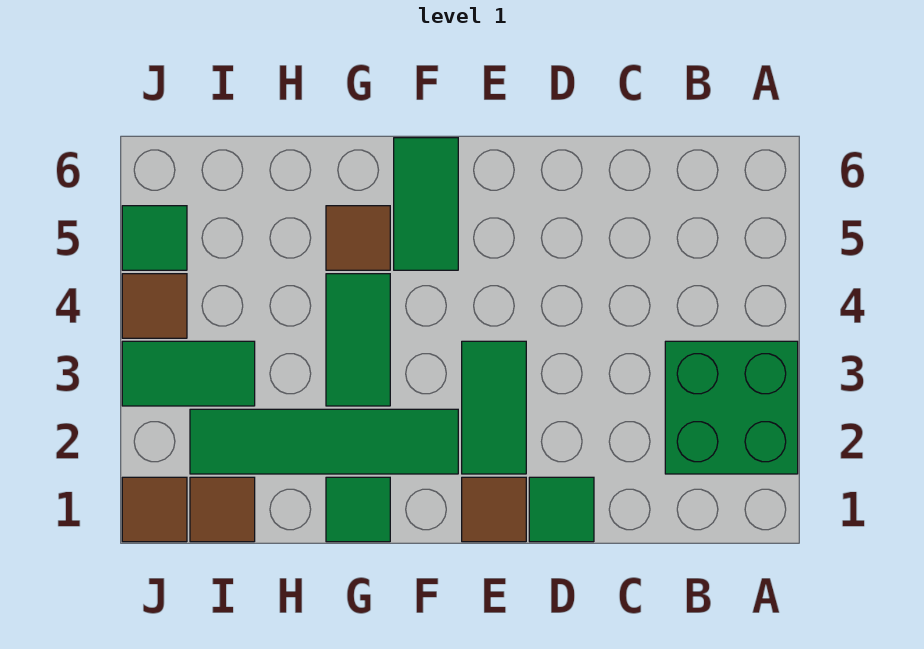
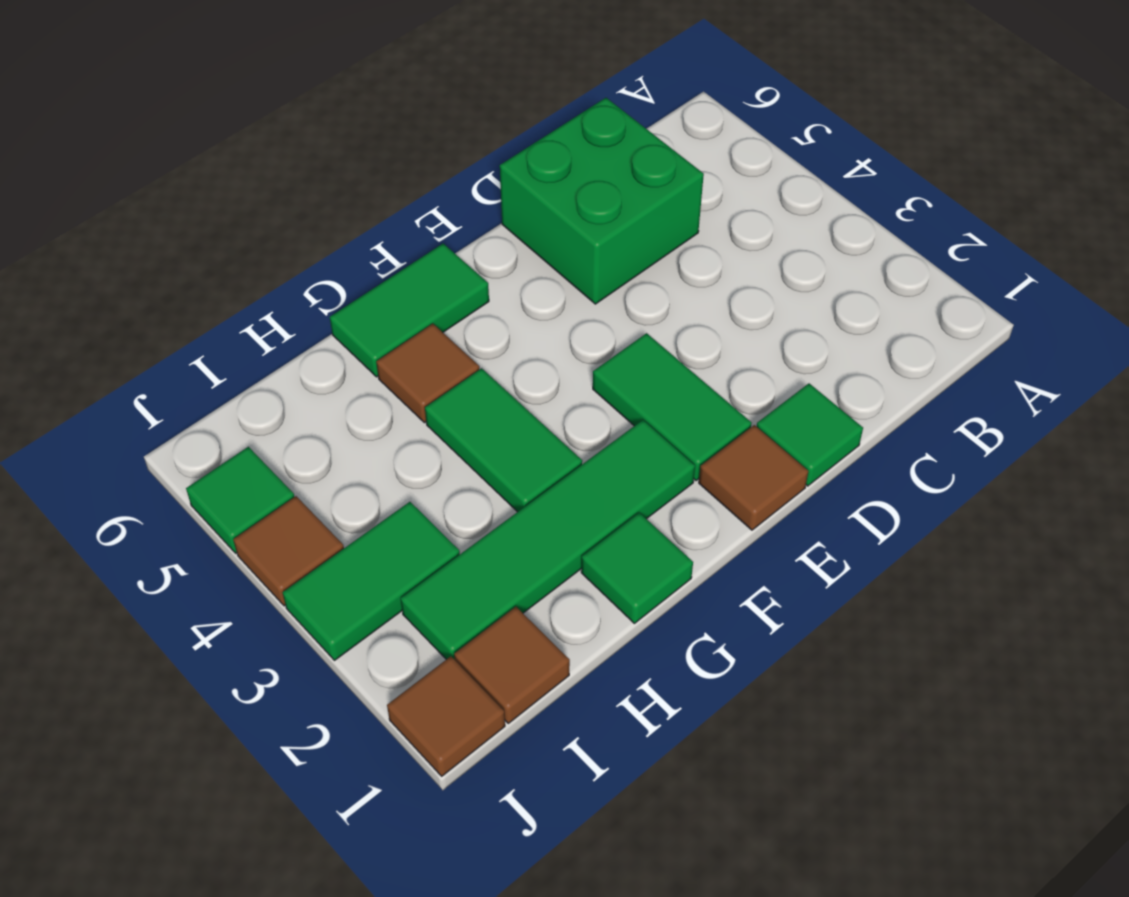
green brick A2:B3 level 1 -> green brick C5:D6 level 1
green tile F5:F6 level 1 -> green tile F6:G6 level 1

